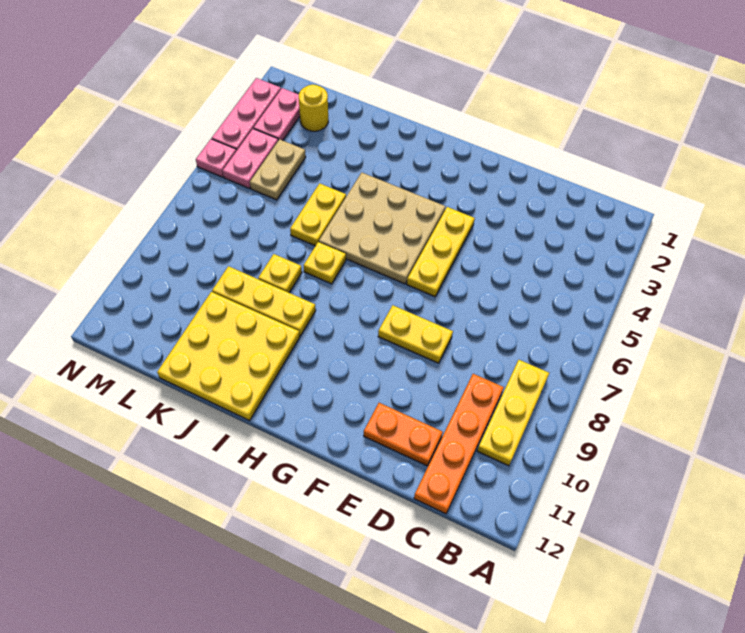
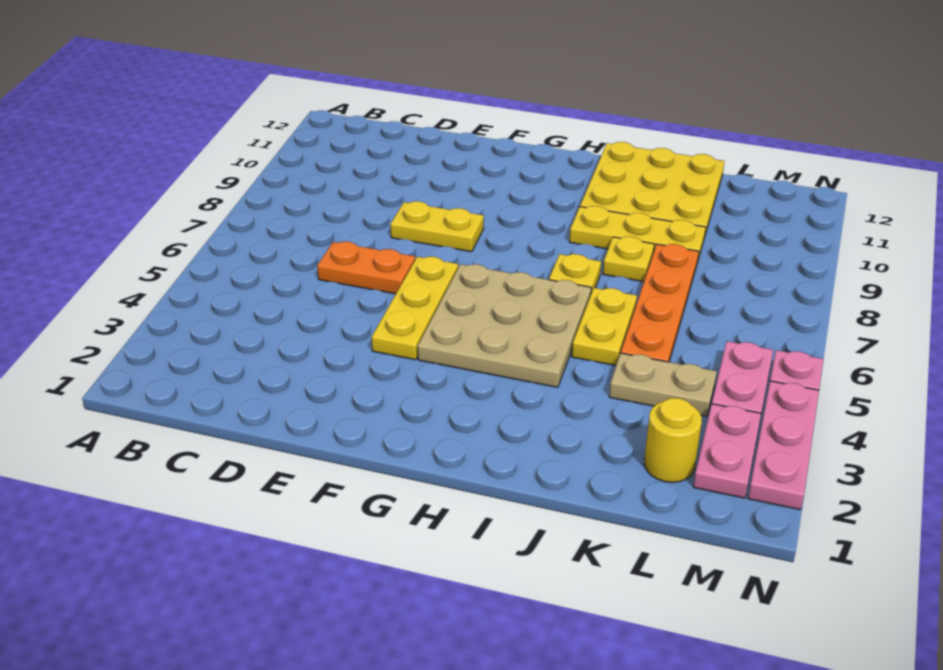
yellow plate B8:B10 level 1 -> none
orange plate C9:C12 level 1 -> orange plate K5:K8 level 1
orange plate D11:E11 level 1 -> orange plate D6:E6 level 1
tan plate L4:L5 level 1 -> tan plate K4:L4 level 1

